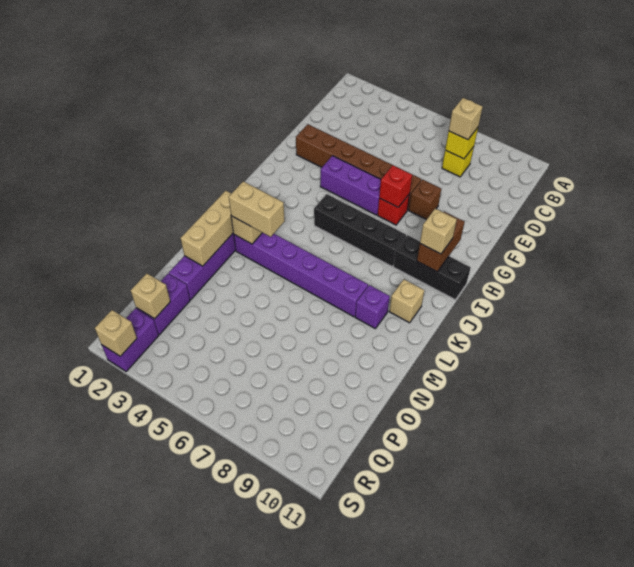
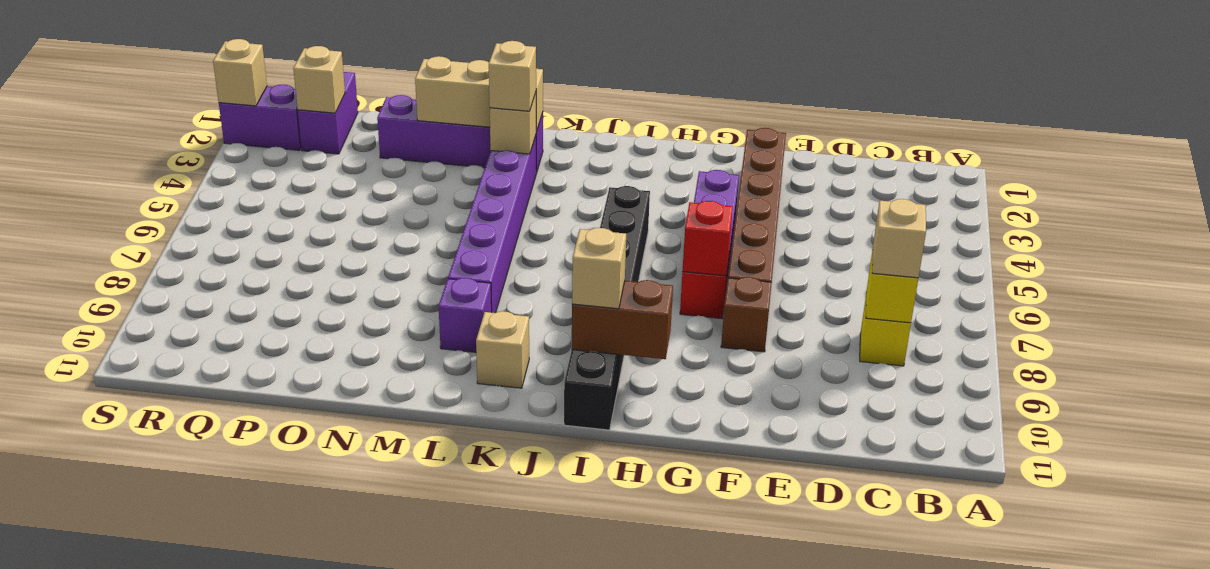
tan brick L3:L4 level 3 -> tan brick L3 level 3
purple brick P2:Q2 level 1 -> purple brick Q1:Q2 level 1

